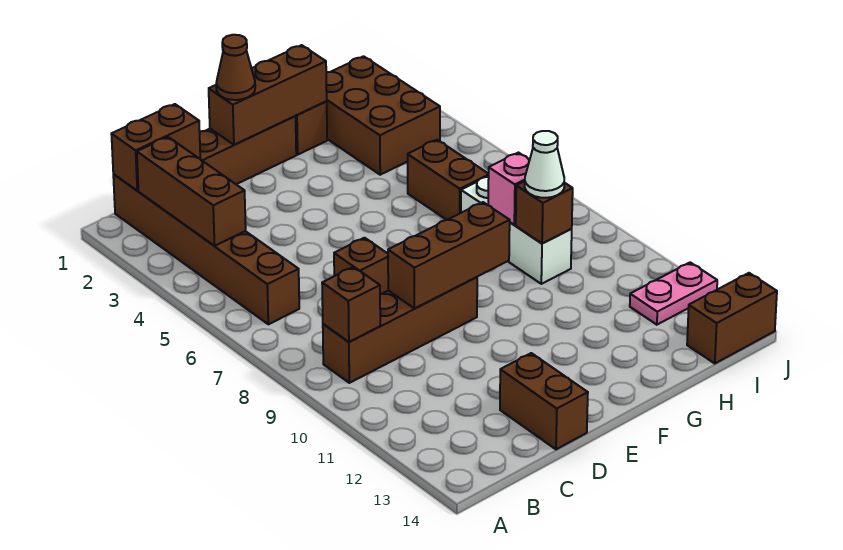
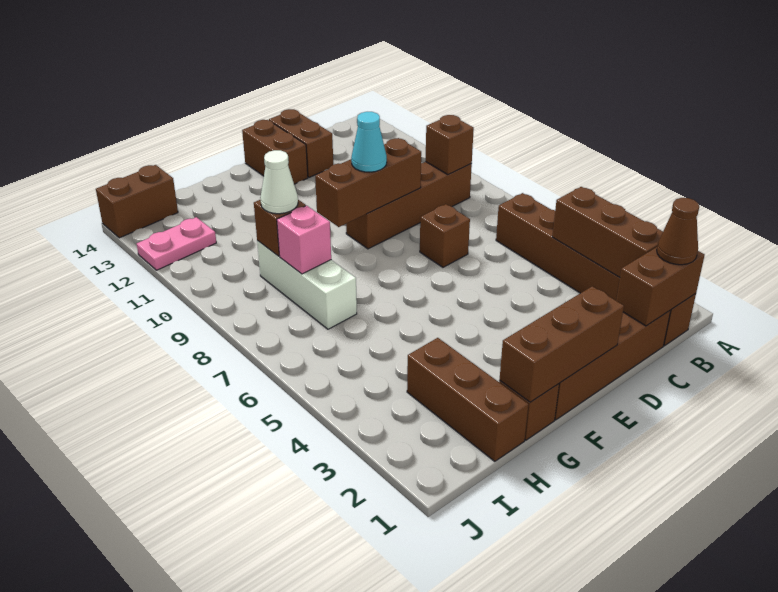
brown cone E1 level 3 -> brown cone B1 level 3
none -> cyan cone E9 level 3
brown brick H1:I3 level 1 -> brown brick H1:H3 level 1
brown brick H5:H6 level 1 -> brown brick E13:E14 level 1

